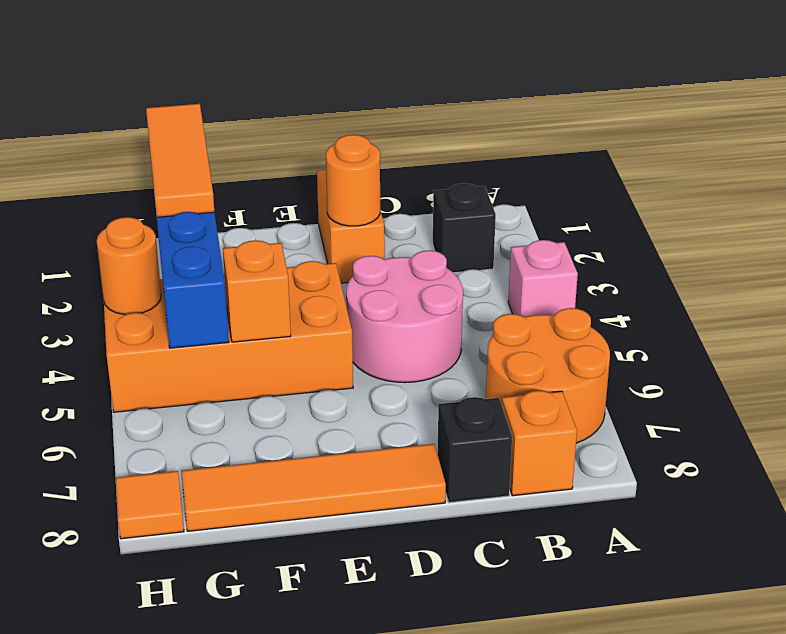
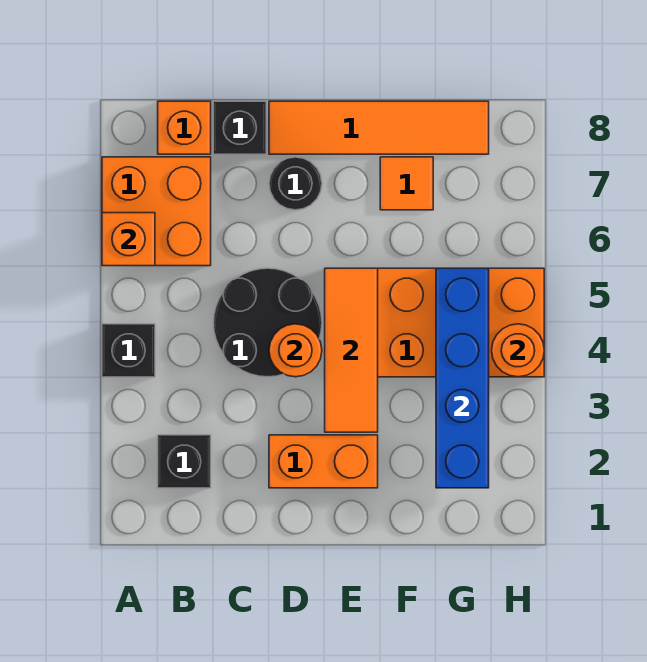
pink brick A4 level 1 -> black brick A4 level 1
orange round brick A6:B7 level 1 -> orange brick A6:B7 level 1
pink round brick C4:D5 level 1 -> black round brick C4:D5 level 1
orange brick D1:D2 level 1 -> orange brick D2:E2 level 1
orange round brick D2 level 2 -> orange round brick D4 level 2
none -> black round brick D7 level 1
orange brick F5 level 2 -> orange brick A6 level 2
orange tile G1:G3 level 3 -> orange tile E3:E5 level 2
orange tile H8 level 1 -> orange tile F7 level 1

